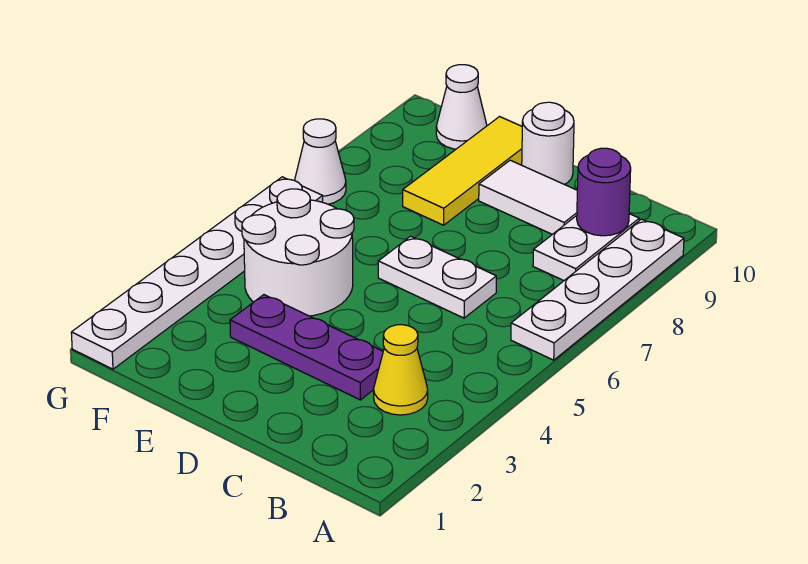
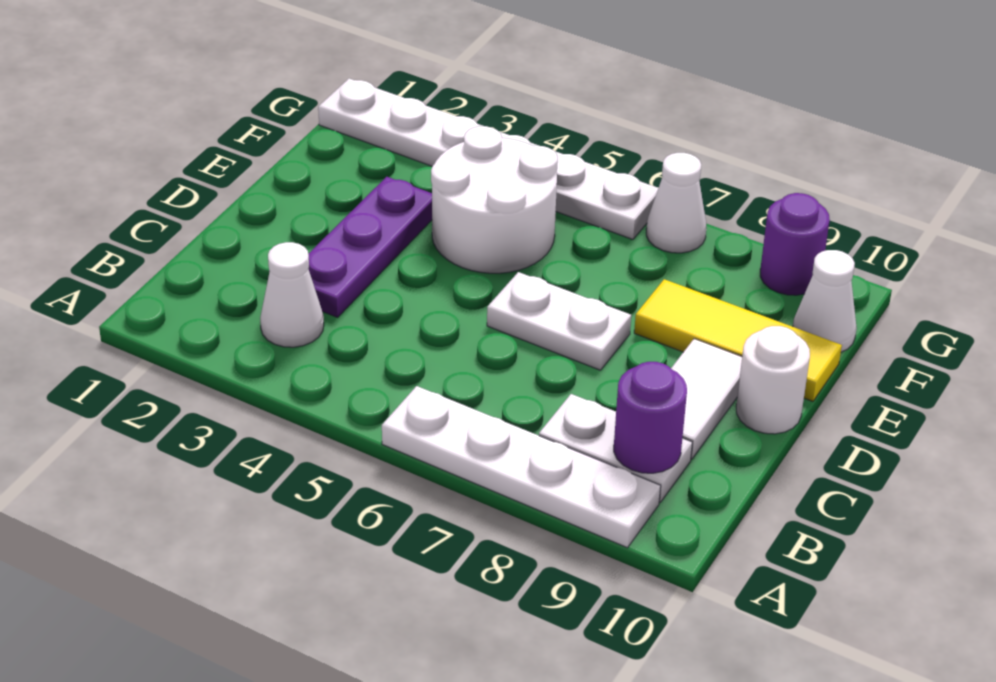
yellow cone B3 level 1 -> white cone B3 level 1
white plate C6:D6 level 1 -> white plate D6:D7 level 1
none -> purple round brick G9 level 1

